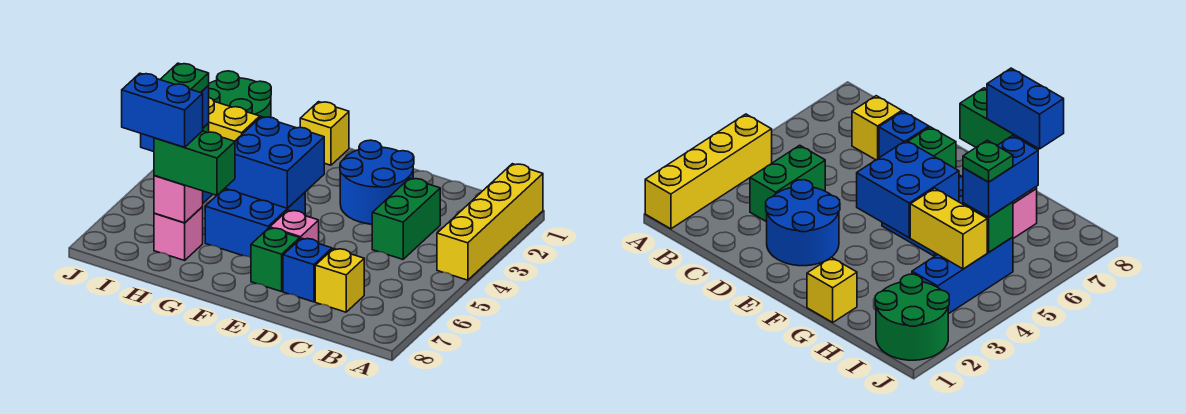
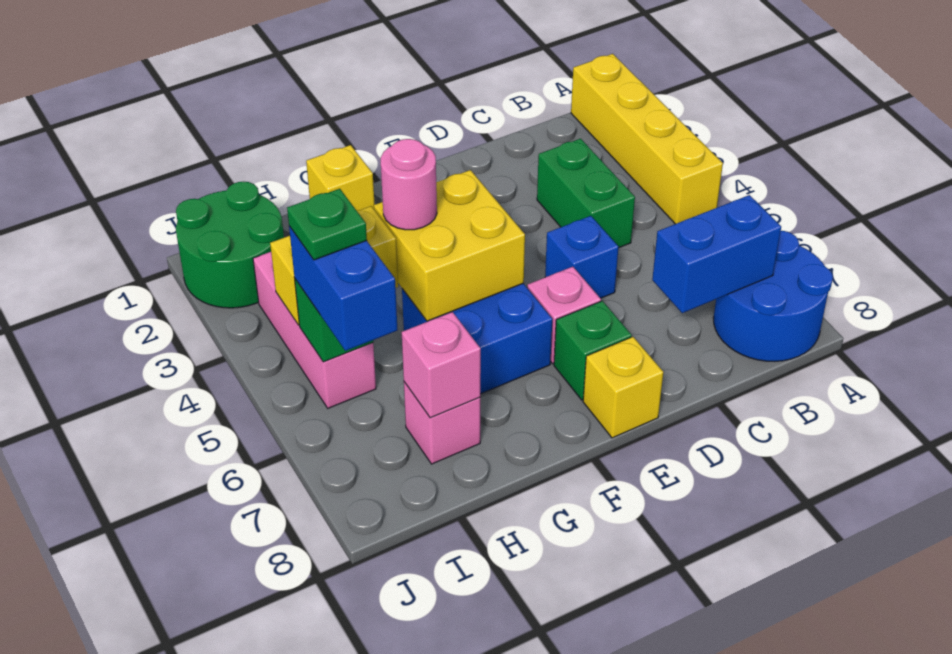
yellow brick C7 level 1 -> yellow brick E8 level 1
blue round brick D2:E3 level 1 -> blue round brick A7:B8 level 1
blue brick D7 level 1 -> blue brick D5 level 1
blue brick F4:G5 level 2 -> yellow brick F4:G5 level 2
none -> pink round brick G4 level 3
green brick G7:H7 level 3 -> none
blue brick H7:I7 level 4 -> blue brick B7:C7 level 2
blue brick I3:I5 level 1 -> pink brick I3:I5 level 1

